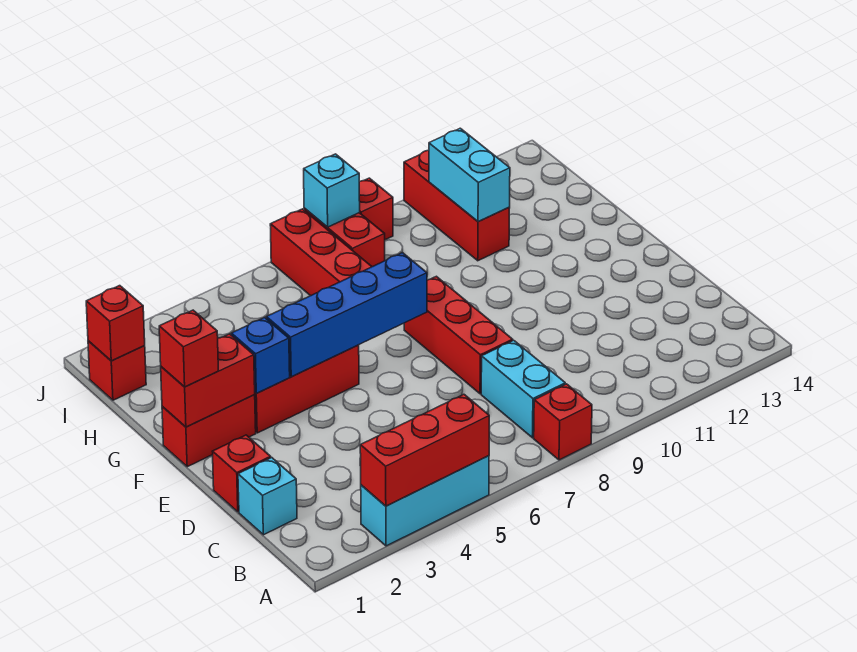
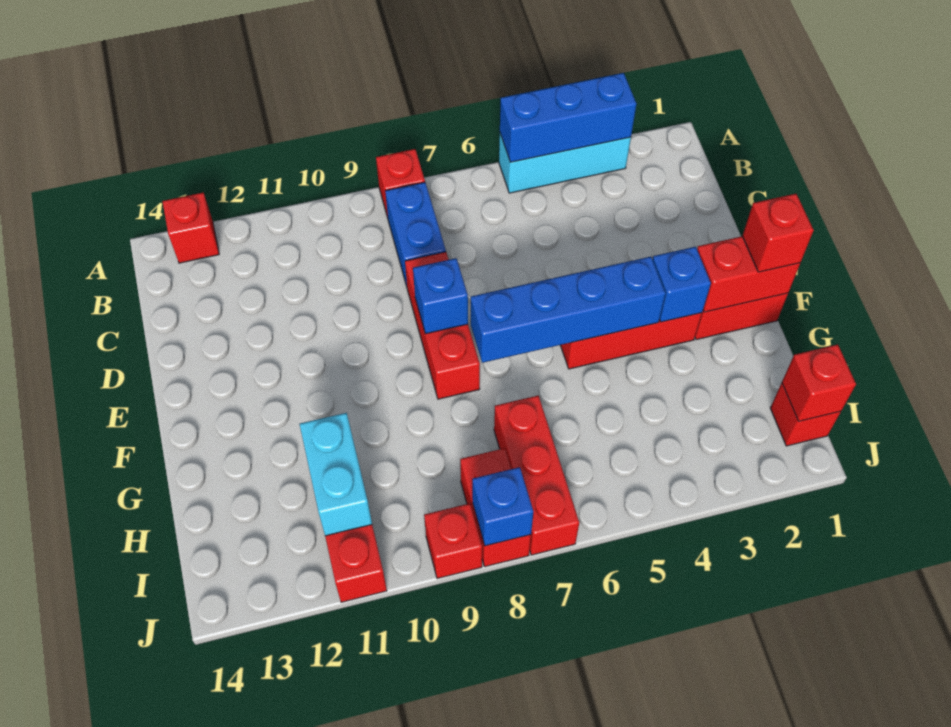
red brick A3:A5 level 2 -> blue brick A3:A5 level 2
cyan brick B8:C8 level 1 -> blue brick B8:C8 level 1
cyan brick C1 level 1 -> none
red brick D1 level 1 -> red brick A13 level 1
none -> blue brick E8 level 2
cyan brick J8 level 2 -> blue brick J8 level 2

